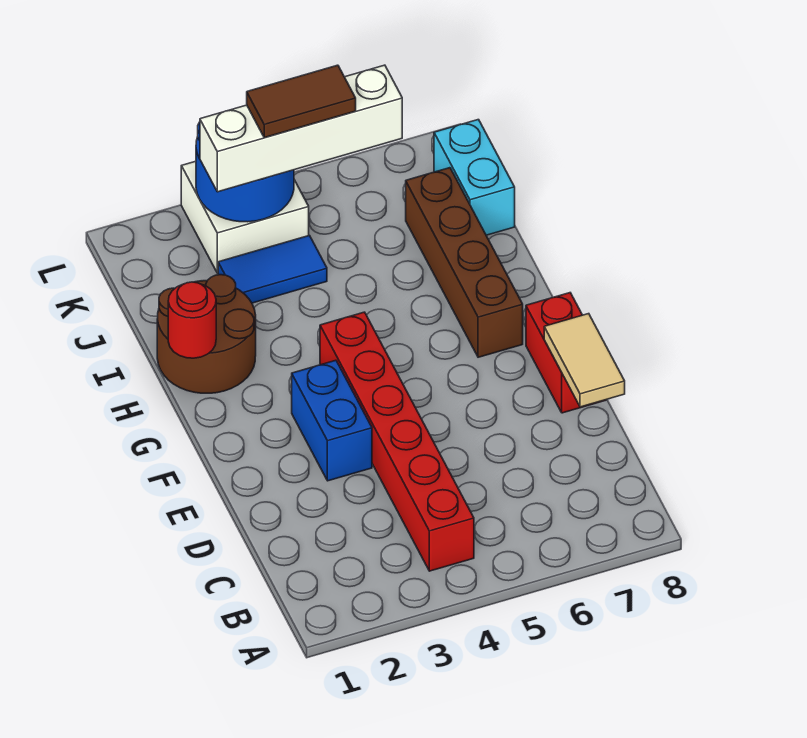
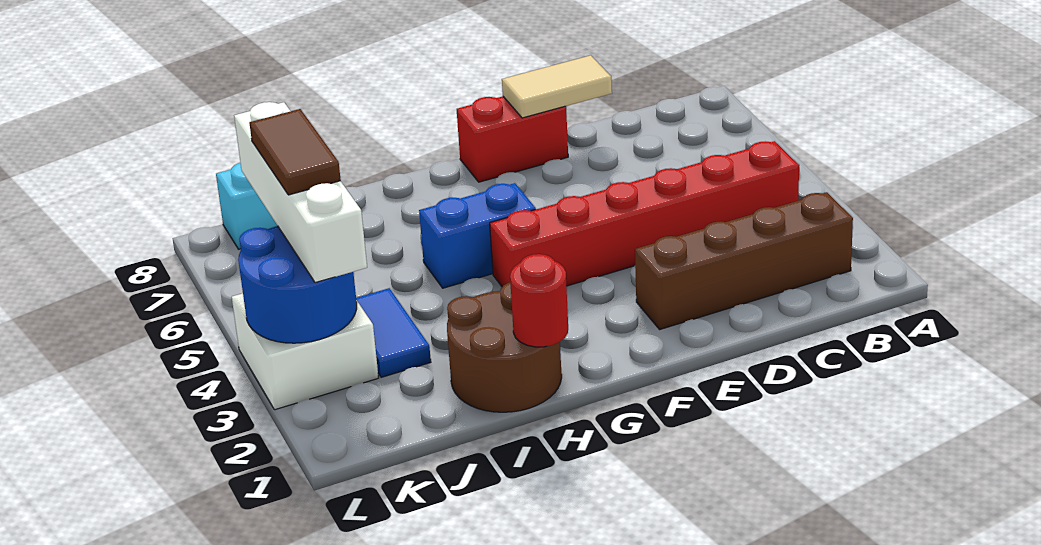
blue brick E3:F3 level 1 -> blue brick G5:H5 level 1
brown brick G7:J7 level 1 -> brown brick B2:E2 level 1

